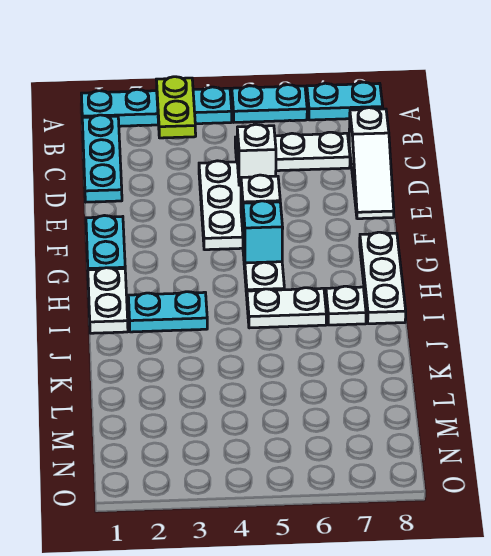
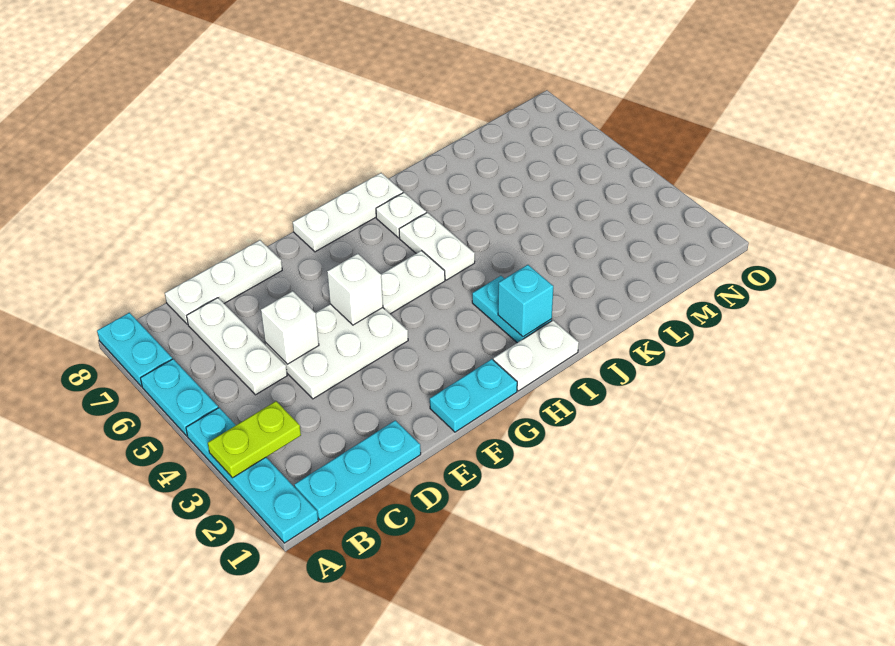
white slope C8:E8 level 1 top C -> white plate C8:E8 level 1
cyan brick G5 level 2 -> cyan brick I2 level 2

